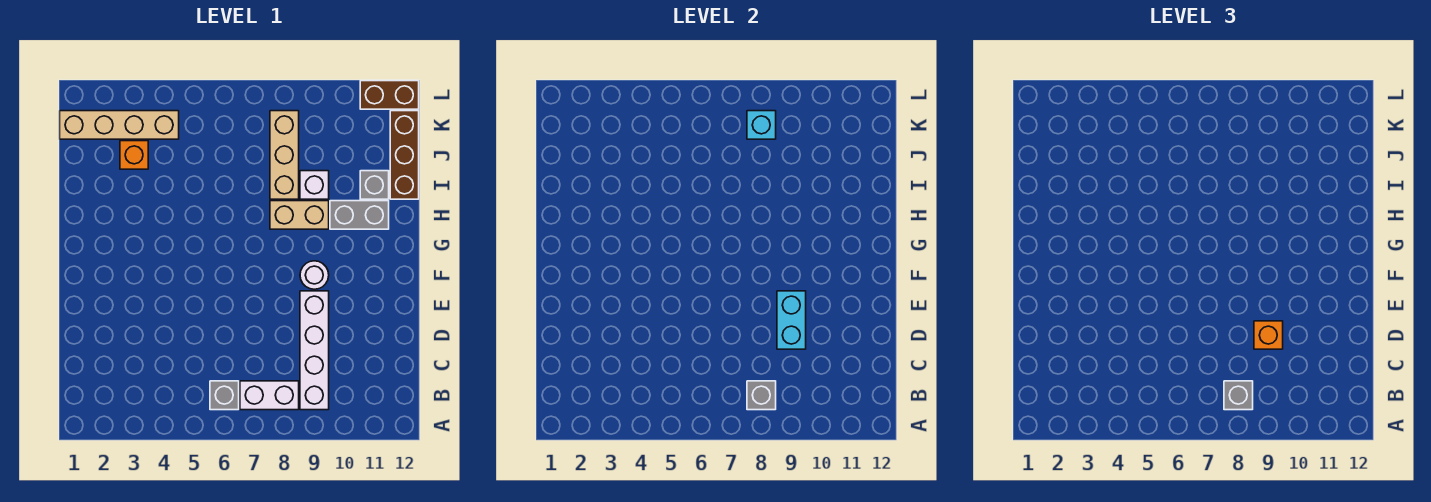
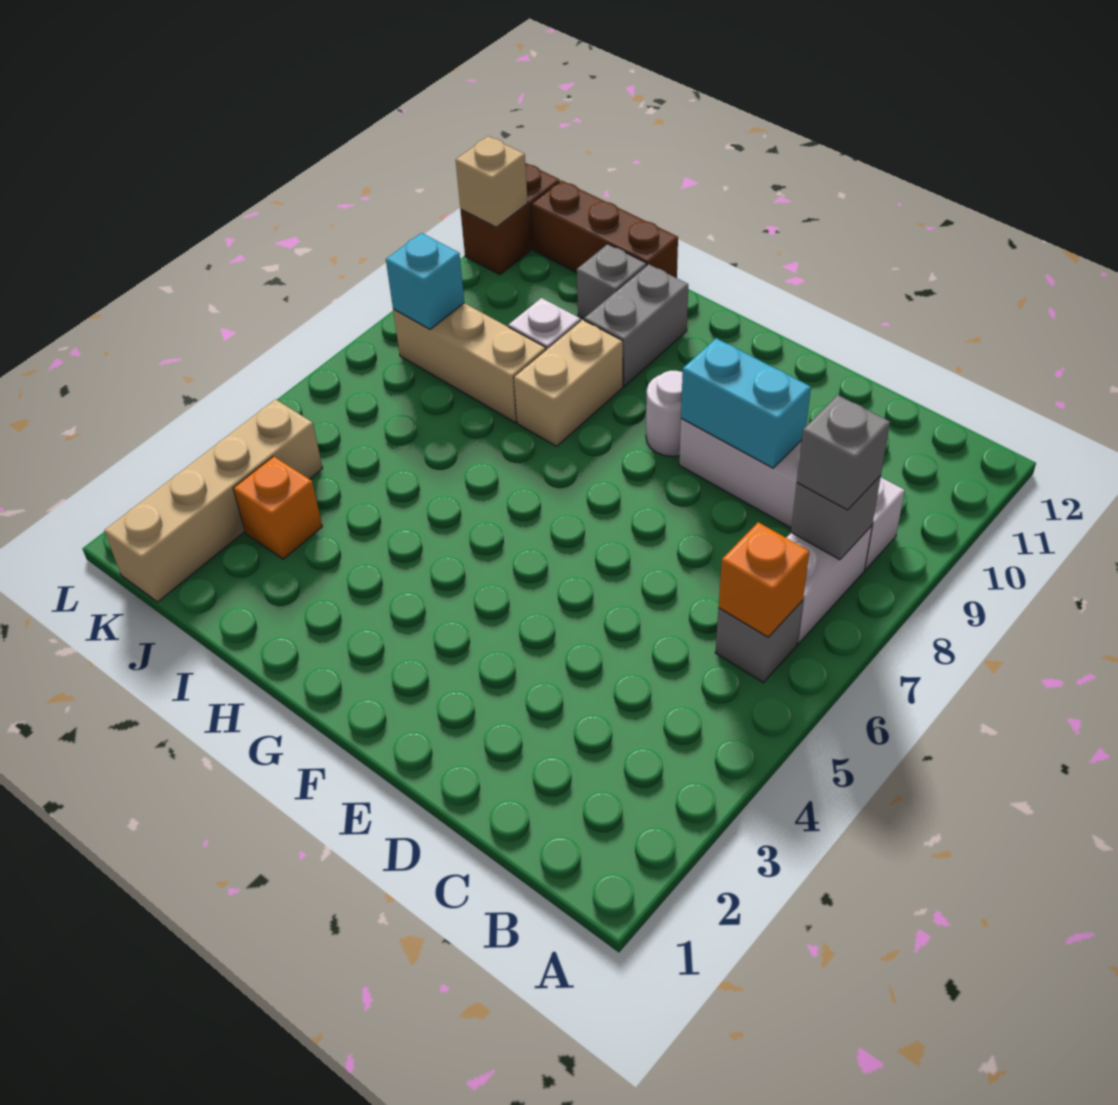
orange brick D9 level 3 -> orange brick B6 level 2
none -> tan brick L11 level 2

